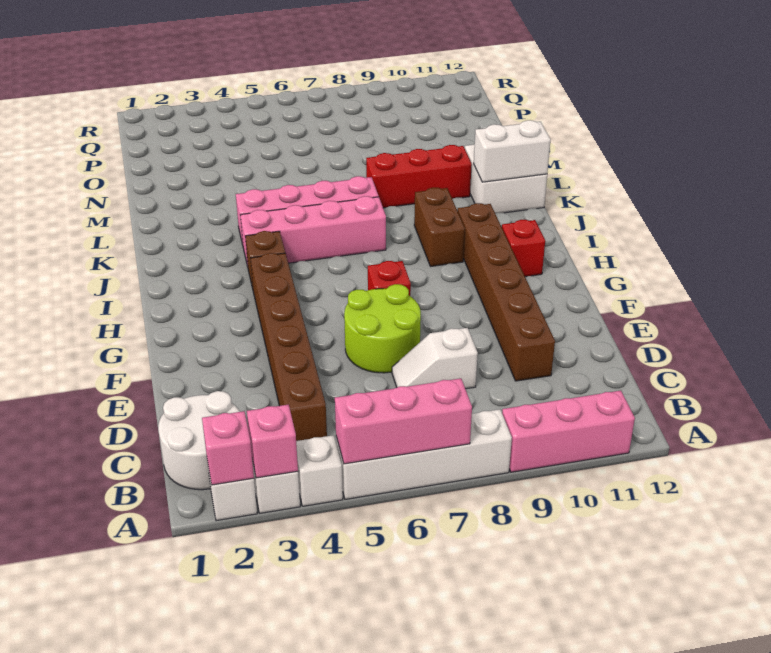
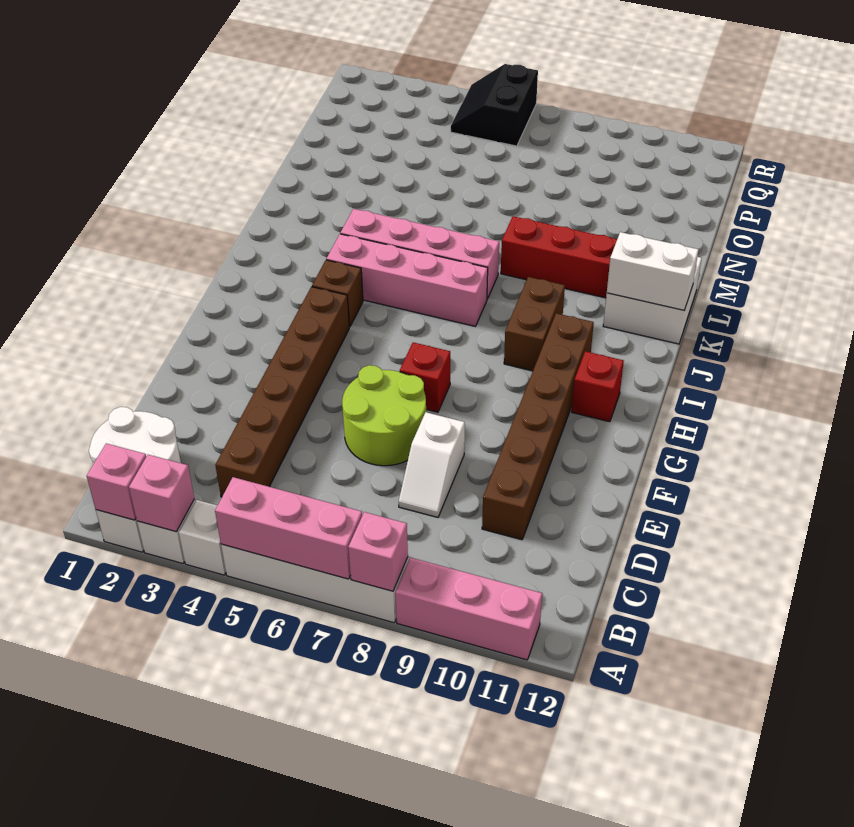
none -> pink brick A8 level 2
white slope D7:D8 level 1 top 8 -> white slope D8:E8 level 1 top E
none -> black slope Q5:R6 level 1 top 6

